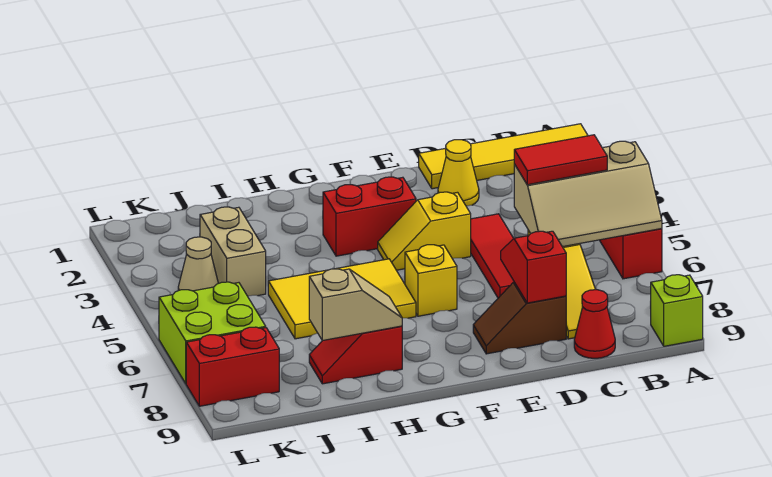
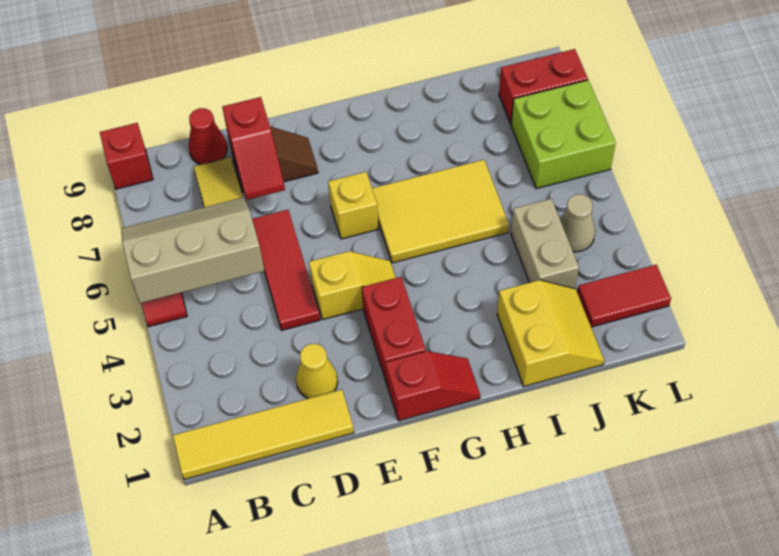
lime brick A9 level 1 -> red brick A9 level 1
red tile B5:C5 level 3 -> red tile K2:L2 level 1
red brick F3:G3 level 1 -> red brick F2:F3 level 1
red slope H8:I8 level 1 top H -> red slope F1:G1 level 1 top F
tan slope H8:I8 level 2 top I -> none
none -> yellow slope I1:J2 level 1 top I

